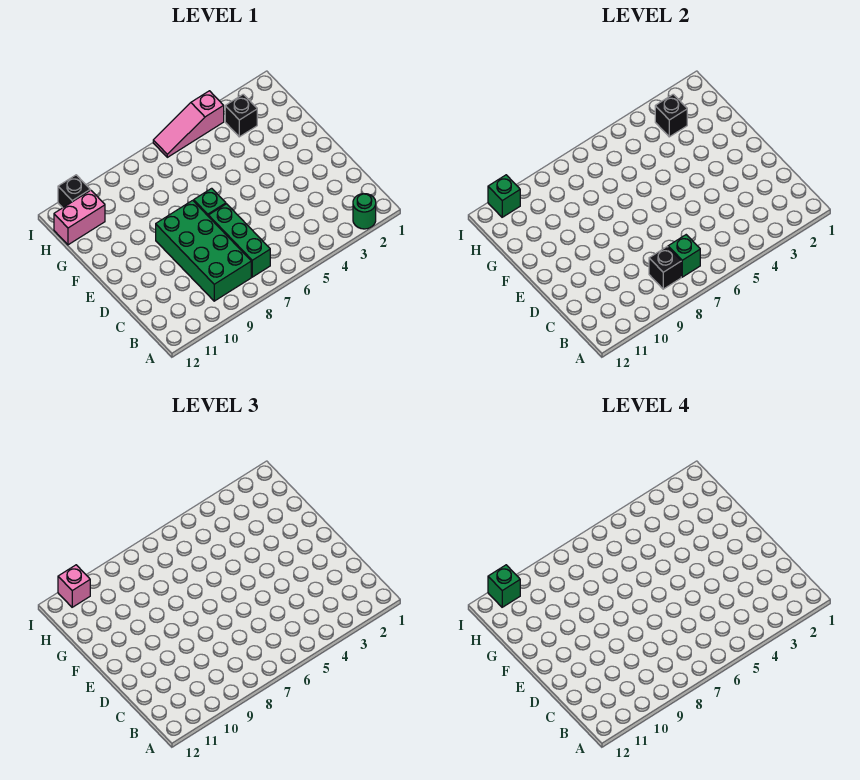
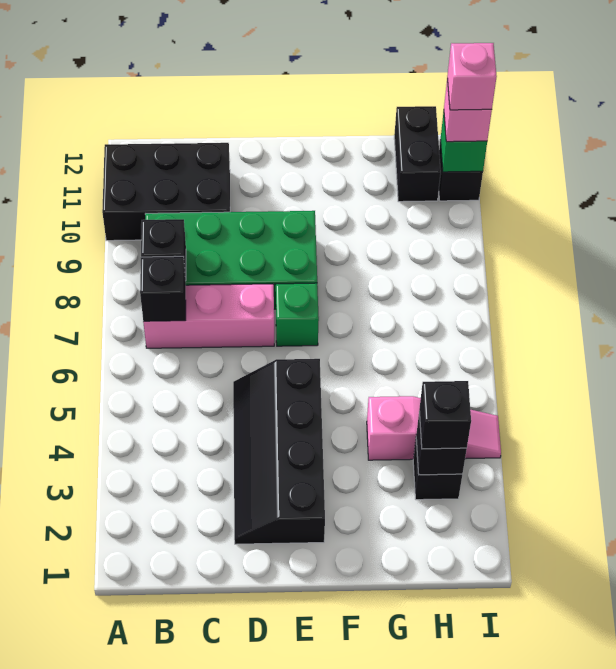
green round brick A2 level 1 -> none
none -> black brick A10:C11 level 1
green brick B7:D7 level 1 -> pink brick B7:D7 level 1
green brick B7 level 2 -> black brick B7 level 2
none -> black slope D2:E5 level 1 top E
none -> black brick H3 level 3
pink brick H11:H12 level 1 -> black brick H11:H12 level 1
pink slope I4:I6 level 1 top 4 -> pink slope G4:I4 level 1 top G
green brick I11 level 4 -> pink brick I11 level 4

